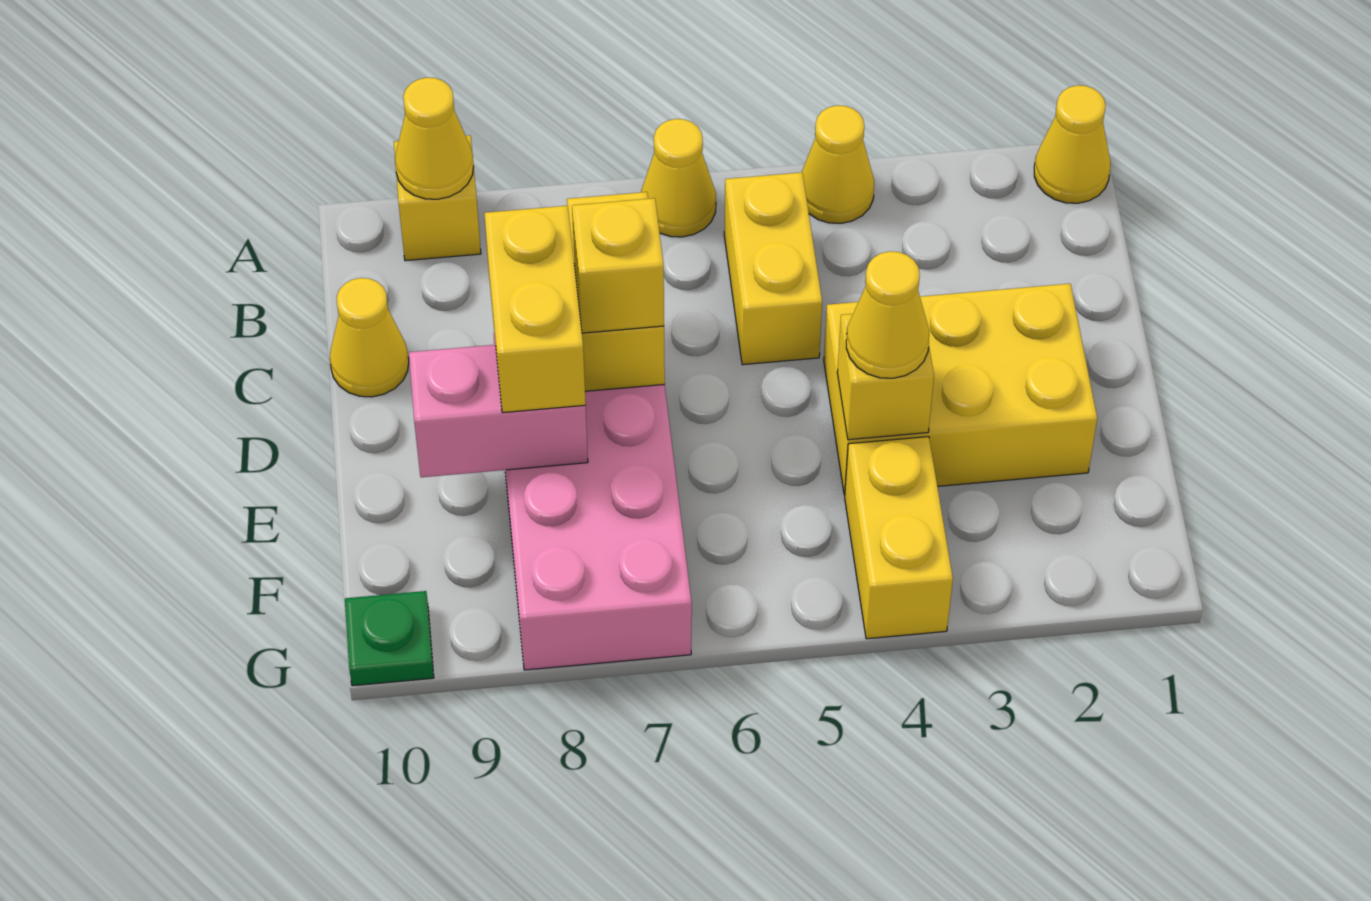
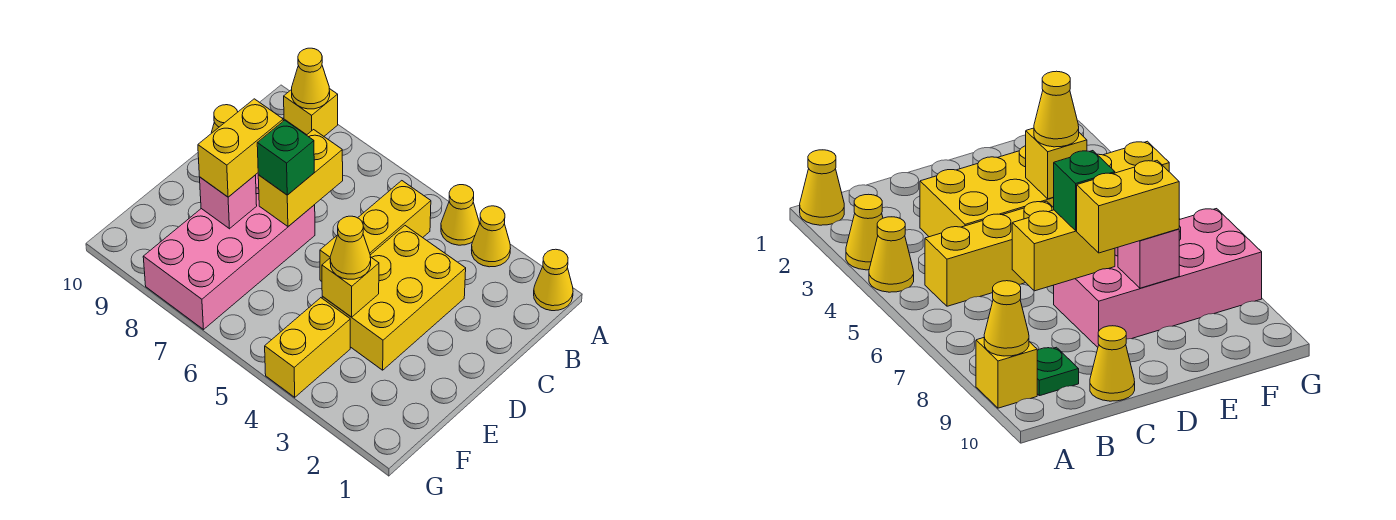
yellow cone A6 level 1 -> yellow cone A3 level 1
yellow brick B5:C5 level 1 -> yellow brick B5:D5 level 1
yellow brick D2:E4 level 1 -> yellow brick C3:E4 level 1
yellow brick D7 level 3 -> green brick D7 level 3
pink brick E8:E9 level 2 -> pink brick E8 level 2
green plate G10 level 1 -> green plate B9 level 1

